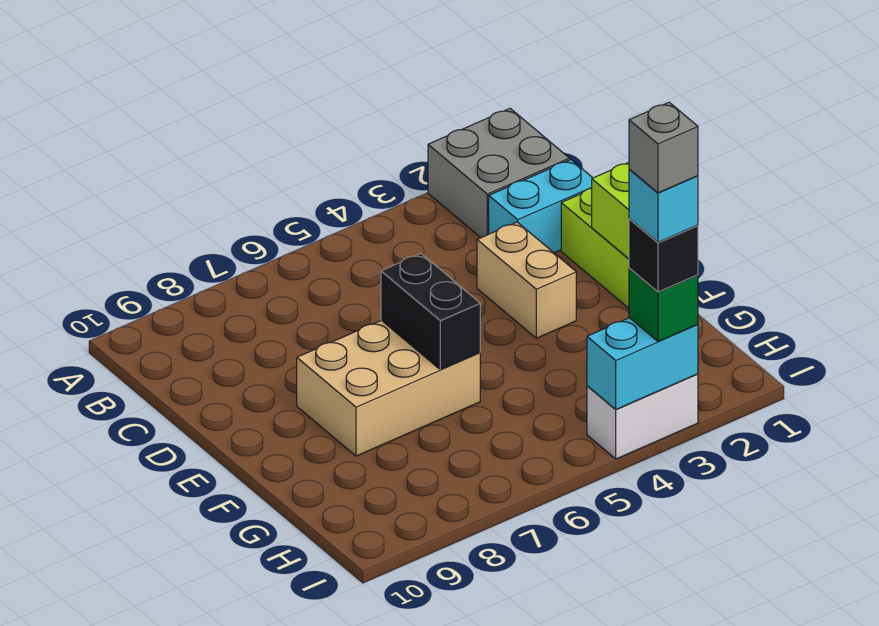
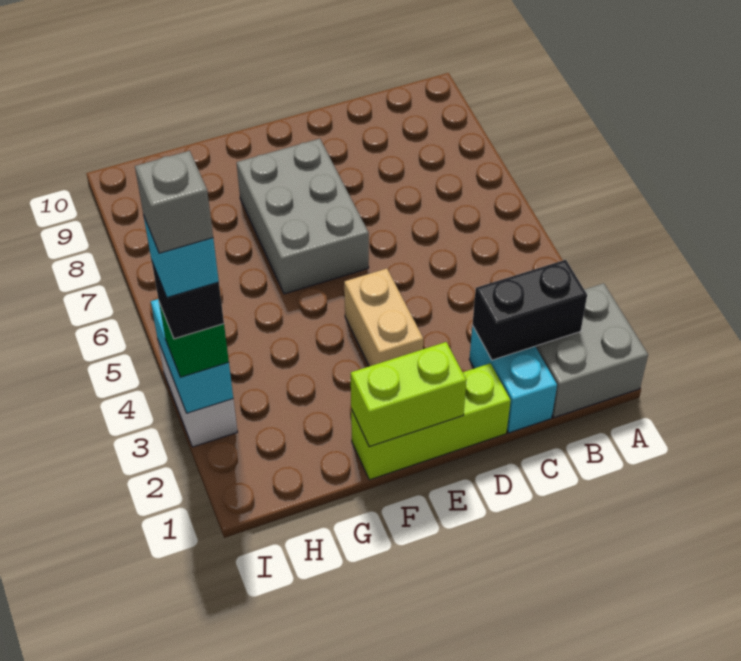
tan brick D3:E3 level 1 -> tan brick E3:E4 level 1
tan brick E6:F8 level 1 -> grey brick E6:F8 level 1
black brick E6:F6 level 2 -> black brick B2:C2 level 2

